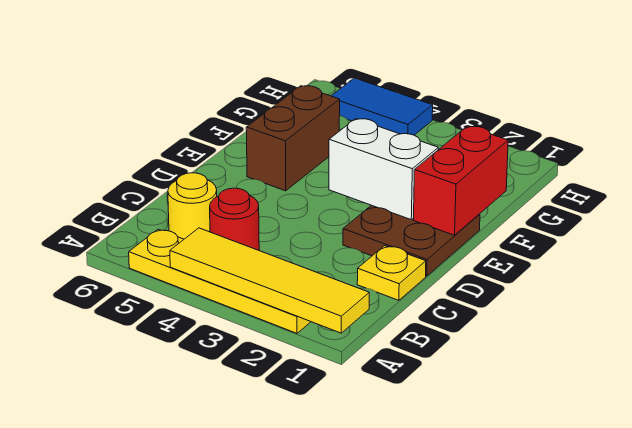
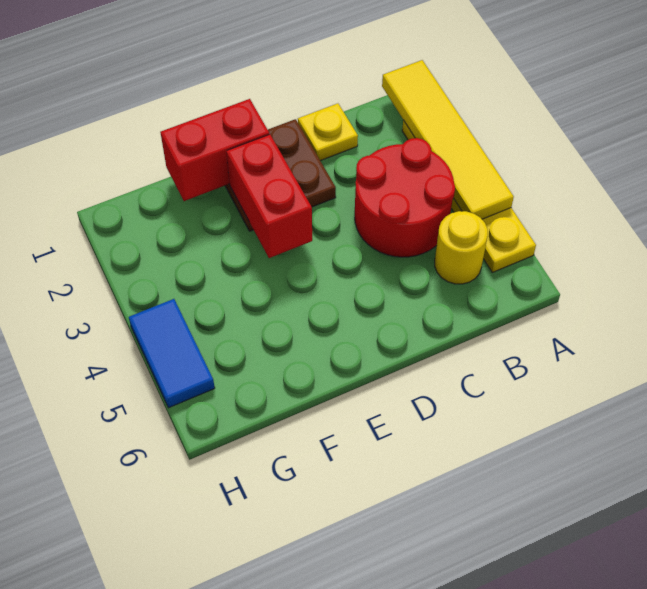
red round brick B4 level 1 -> red round brick B3:C4 level 1
white brick E2:E3 level 2 -> red brick E2:E3 level 2
brown brick E5:F5 level 1 -> none

